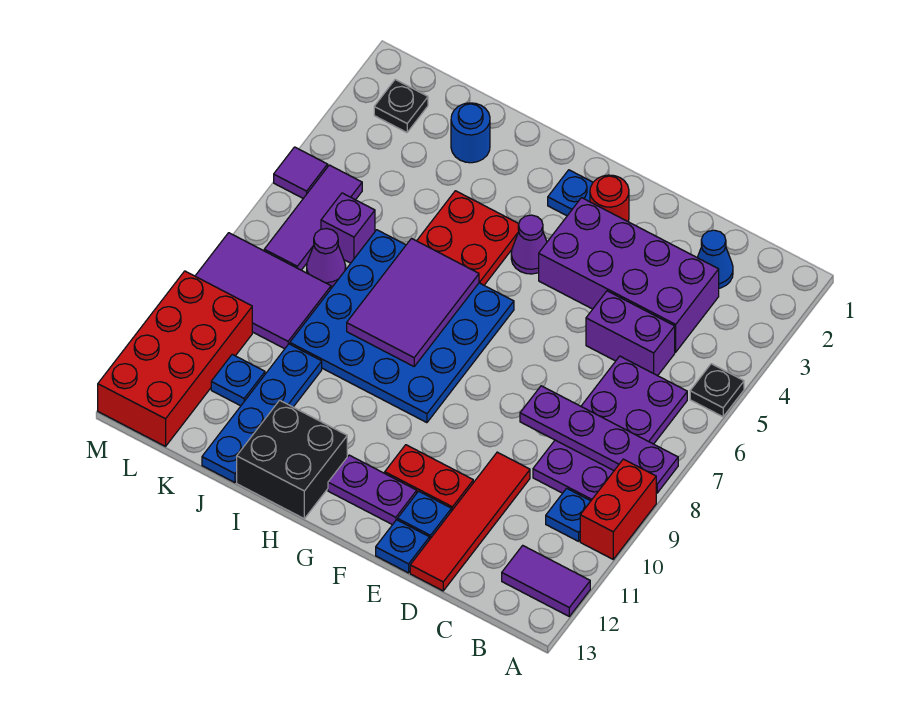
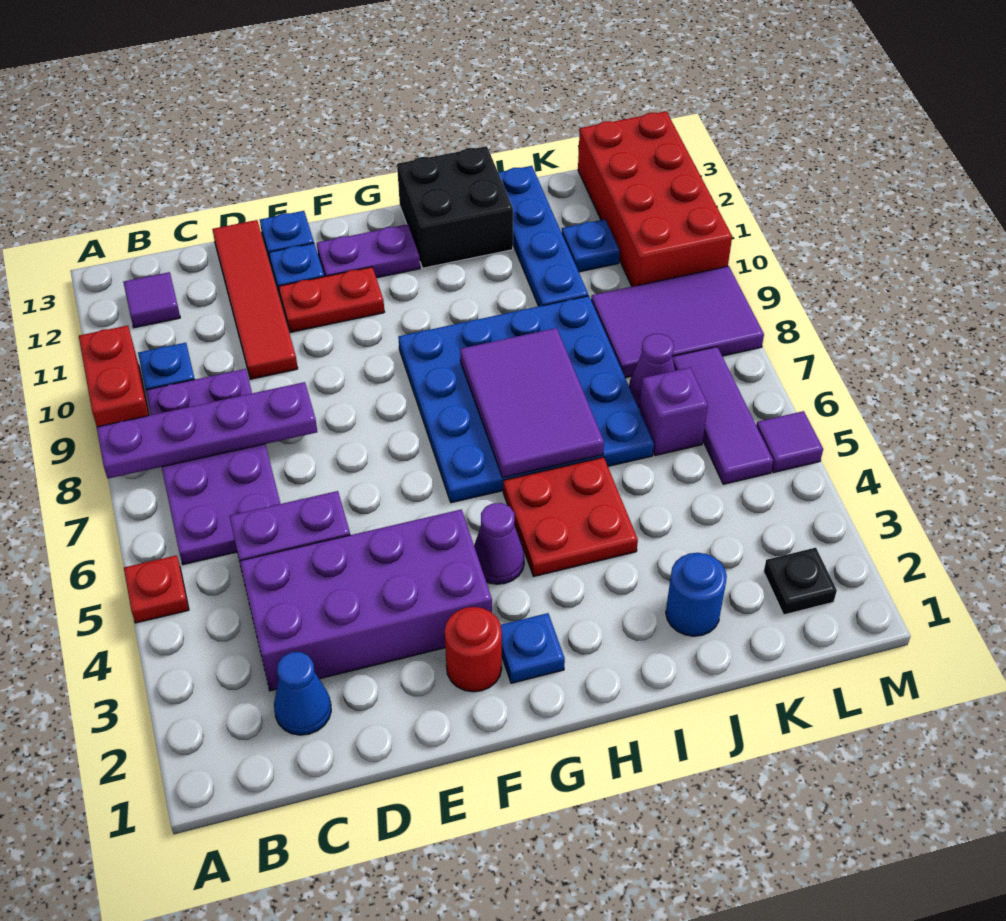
black plate A5 level 1 -> red plate A5 level 1
purple tile A12:B12 level 1 -> purple tile B12 level 1

